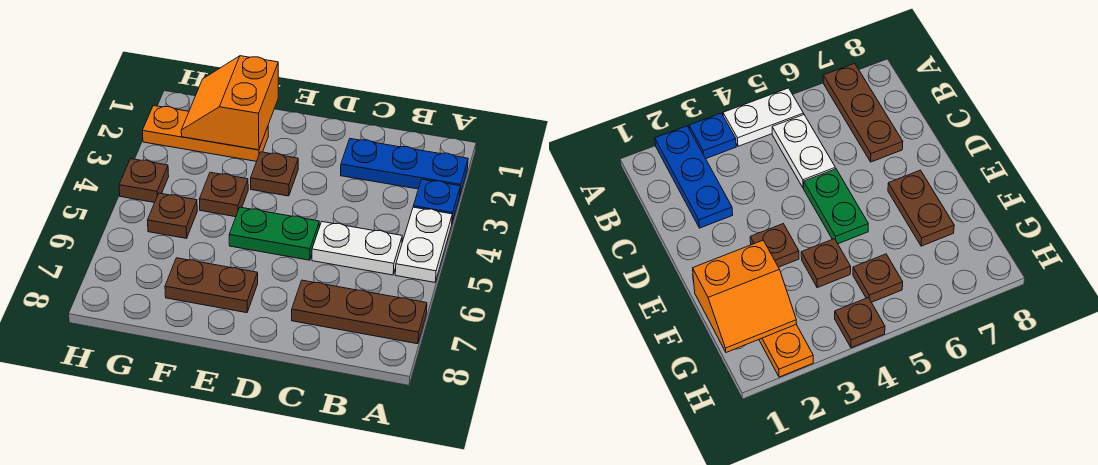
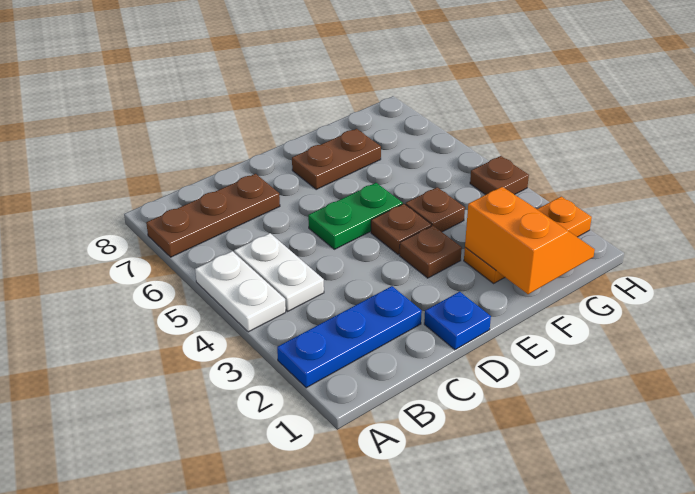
blue plate A3 level 1 -> blue plate D1 level 1
white plate B5:C5 level 1 -> white plate B4:B5 level 1
brown plate G5 level 1 -> brown plate E4 level 1

